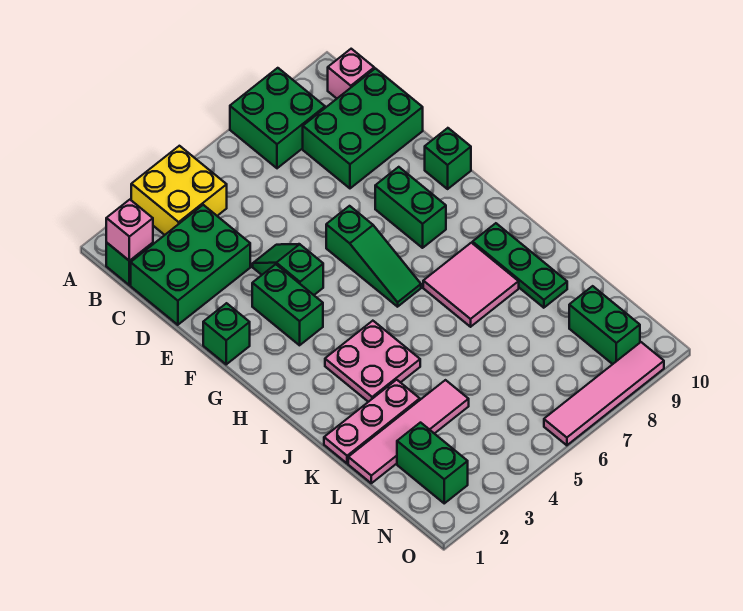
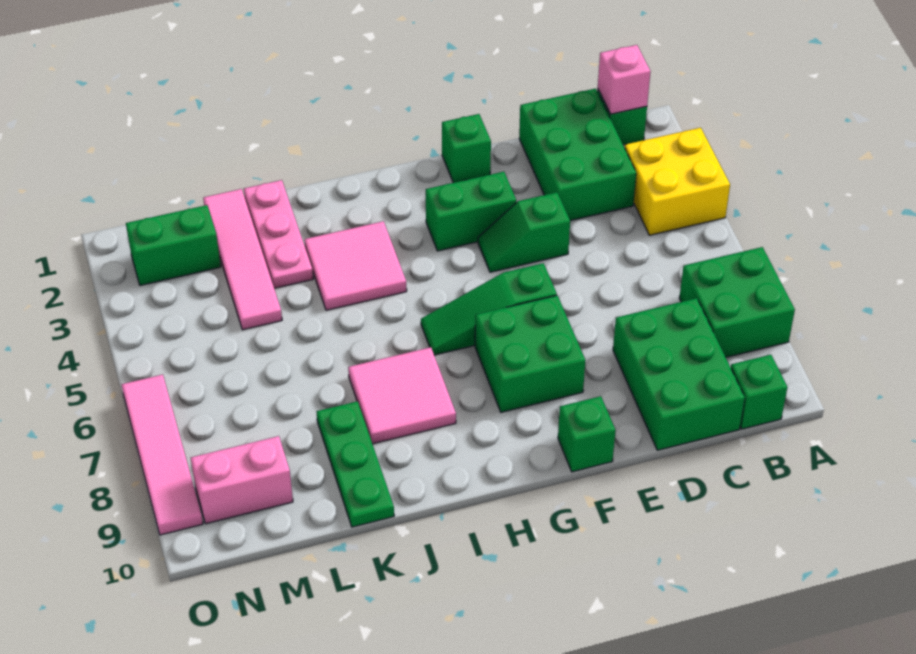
pink brick B10 level 1 -> green brick B10 level 1
green slope E4:F4 level 1 top F -> green slope E4:F4 level 1 top E
green brick F8:G8 level 1 -> green brick F7:G8 level 1
pink plate I3:J4 level 1 -> pink tile I3:J4 level 1
green plate I9:K9 level 1 -> green plate K8:K10 level 1
green brick M9:N9 level 1 -> pink brick M9:N9 level 1

